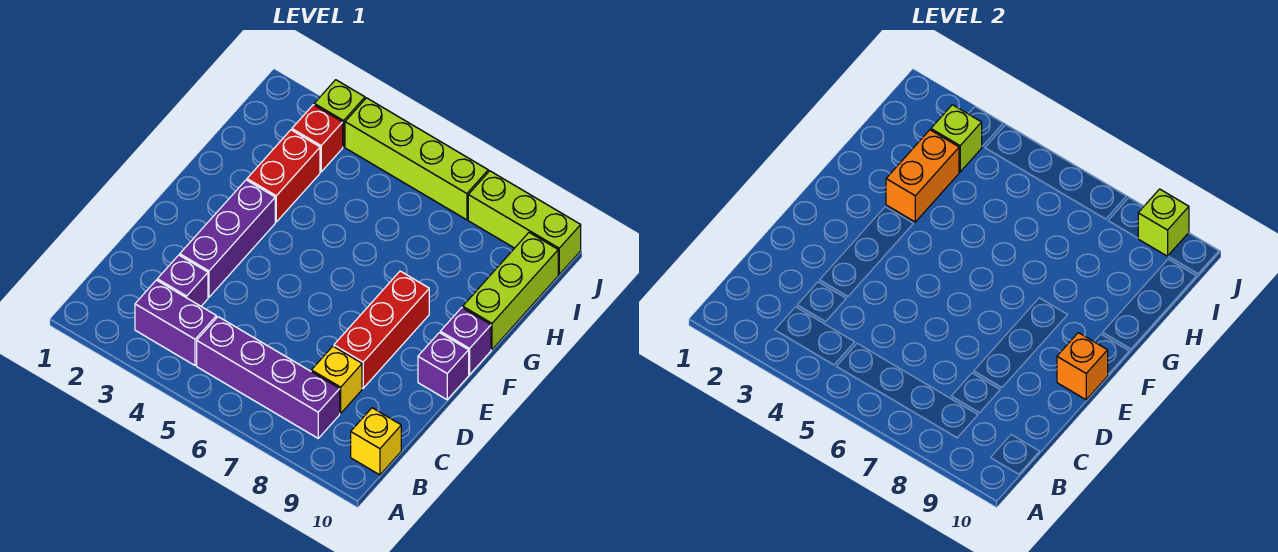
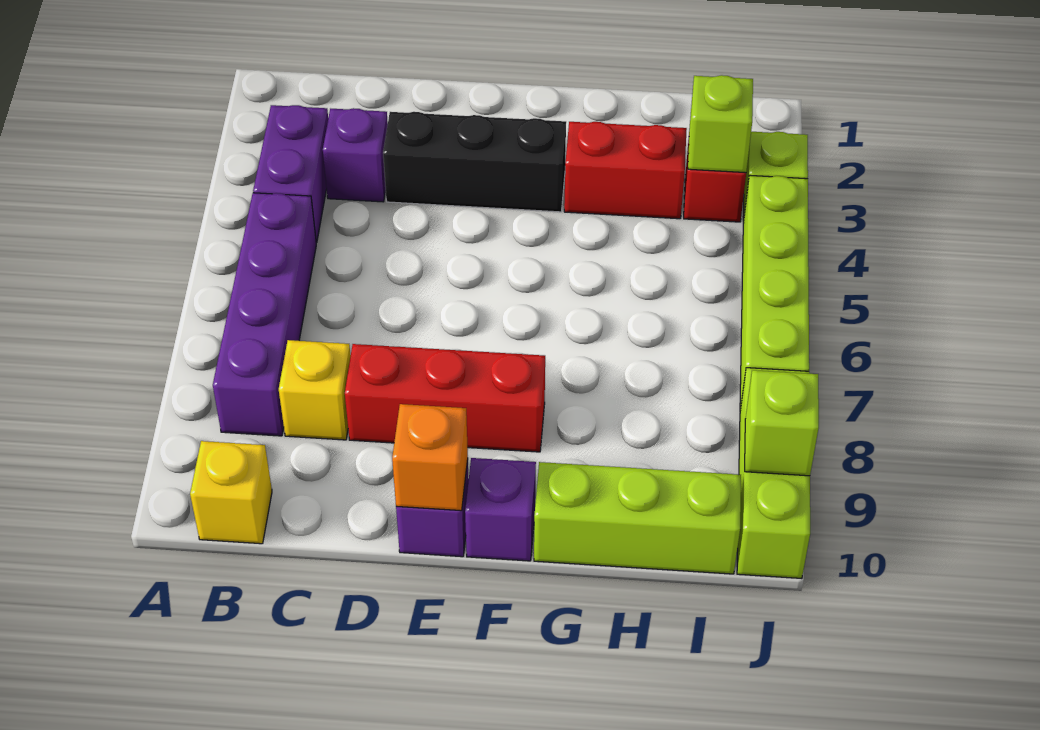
purple brick D3:F3 level 1 -> black brick D3:F3 level 1
orange brick G3:H3 level 2 -> none

